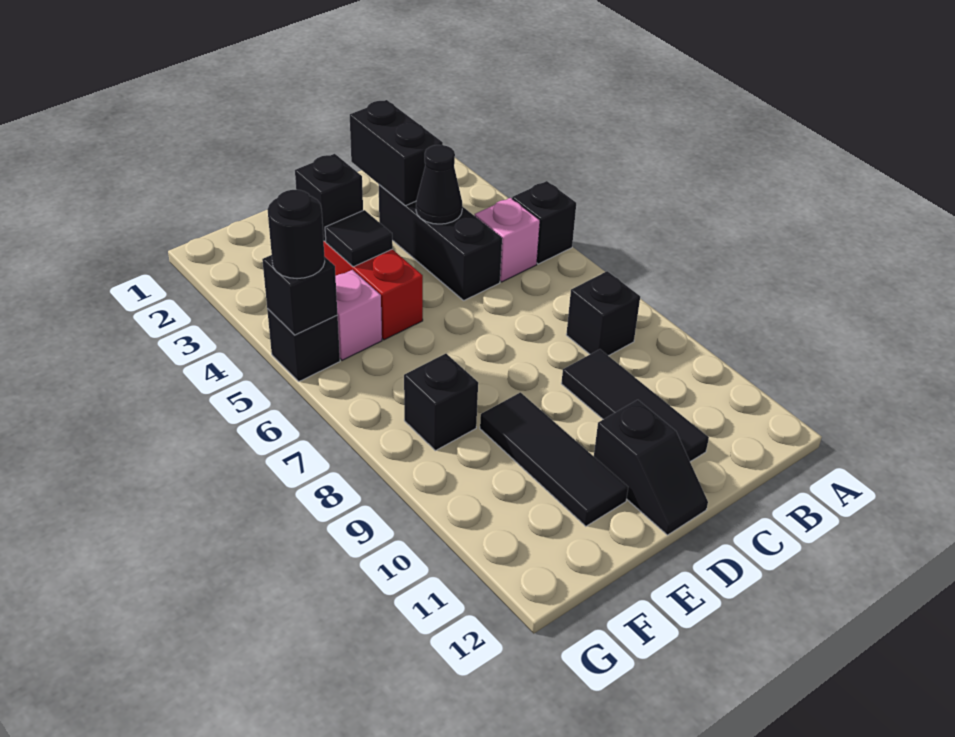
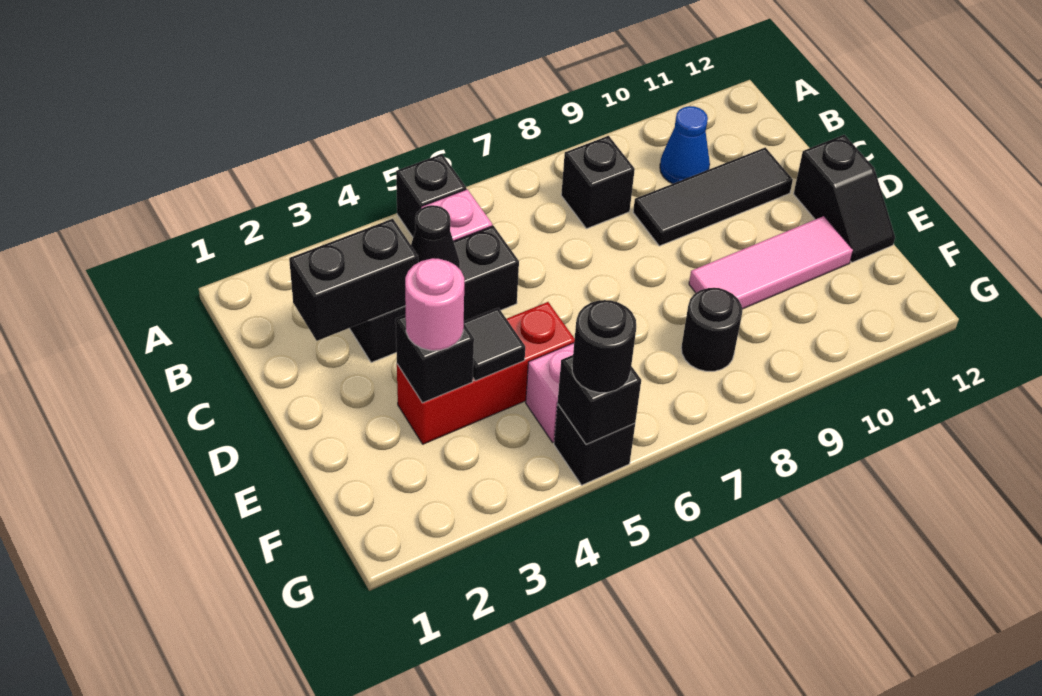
none -> blue cone B10 level 1
black slope D11:D12 level 1 top 11 -> black slope D12:E12 level 1 top D
none -> pink round brick E3 level 3
black tile E9:E11 level 1 -> pink tile E9:E11 level 1
black brick F8 level 1 -> black round brick F8 level 1

